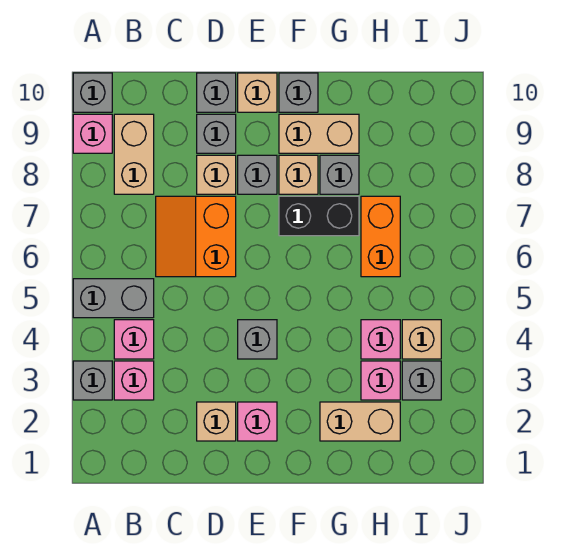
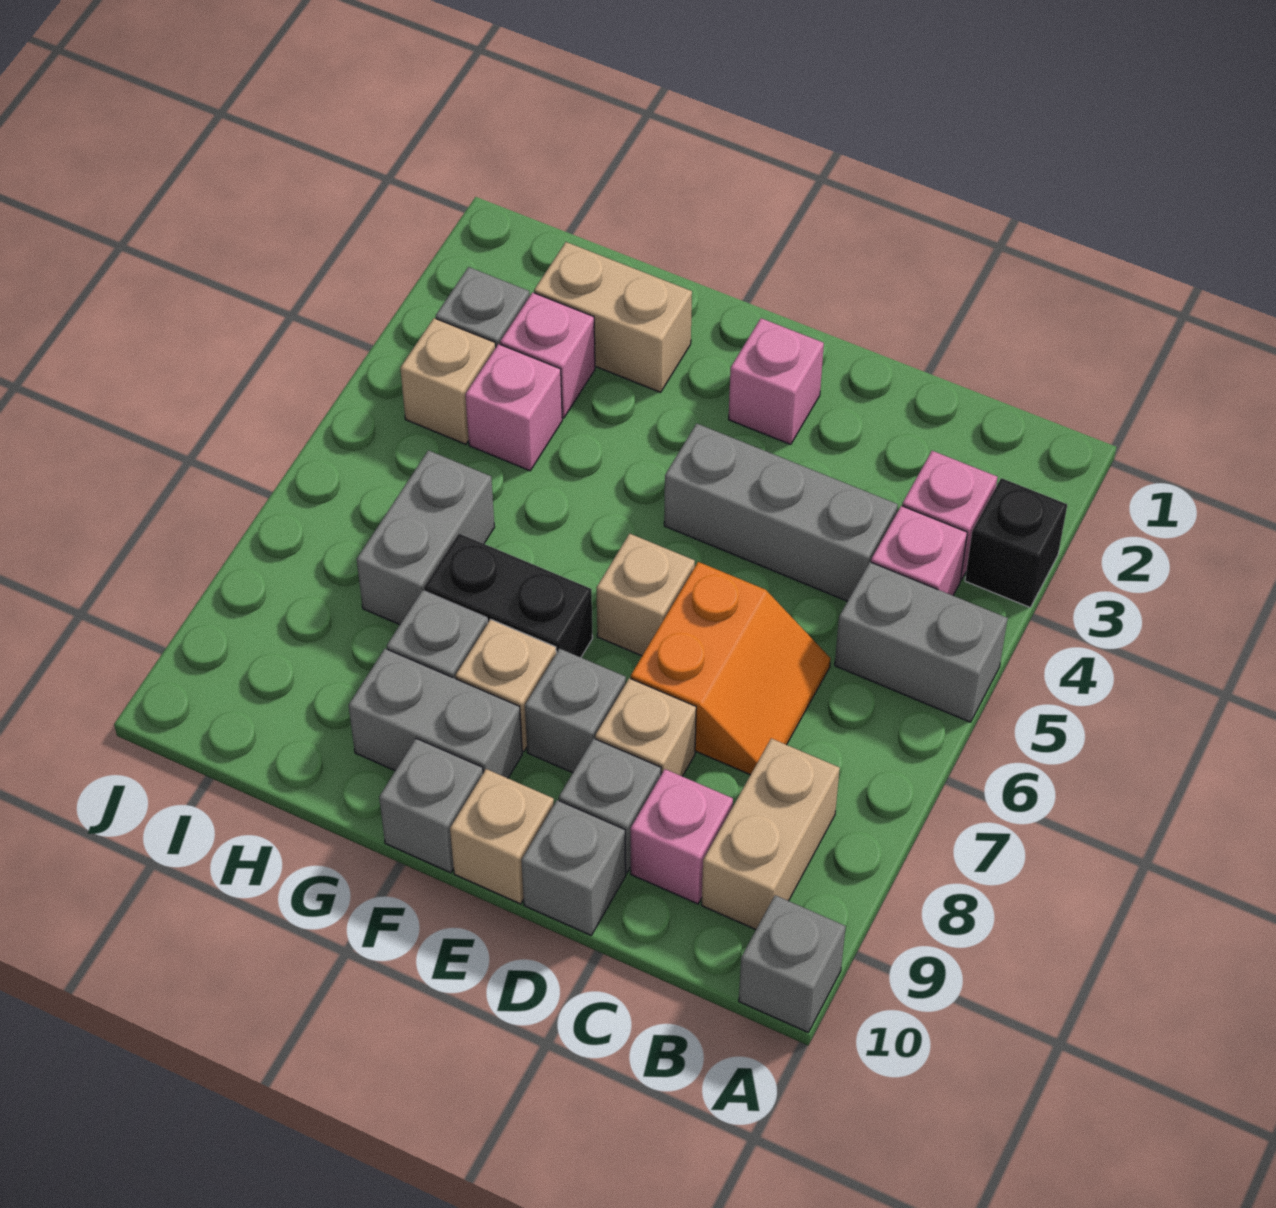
grey brick A3 level 1 -> black brick A3 level 1
pink brick A9 level 1 -> pink brick C9 level 1
tan brick D2 level 1 -> tan brick E6 level 1
grey brick E4 level 1 -> grey brick C4:E4 level 1
tan brick F9:G9 level 1 -> grey brick F9:G9 level 1
orange brick H6:H7 level 1 -> grey brick H6:H7 level 1

